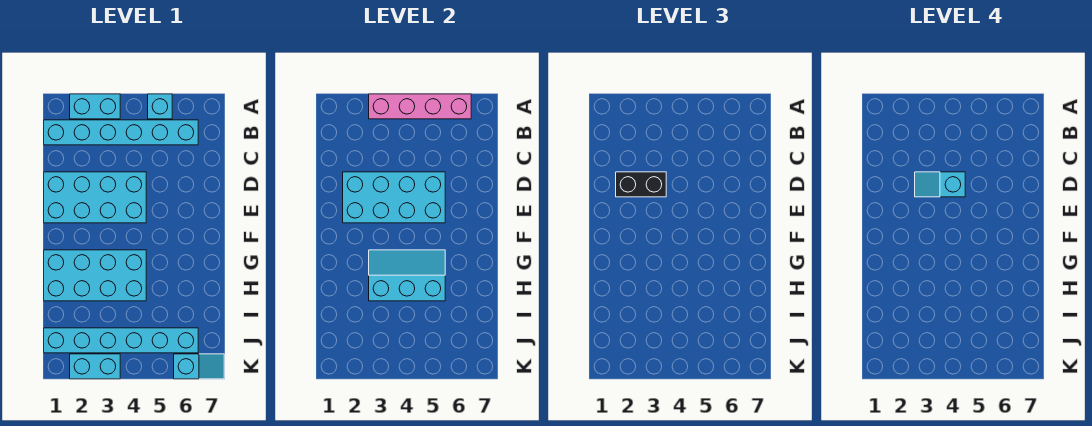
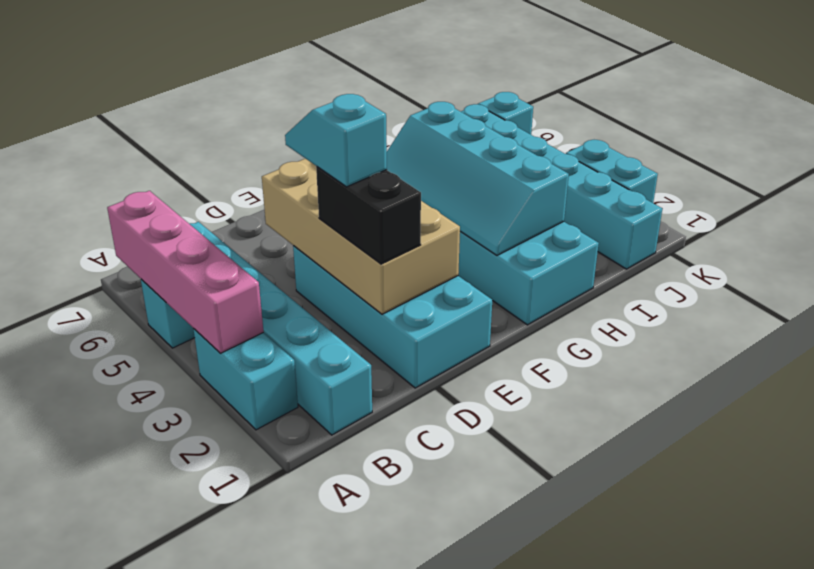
cyan brick D2:E5 level 2 -> tan brick D2:E5 level 2
cyan slope D3:D4 level 4 top 4 -> cyan slope D3:D4 level 4 top 3
cyan slope G3:H5 level 2 top H -> cyan slope G2:H5 level 2 top H

